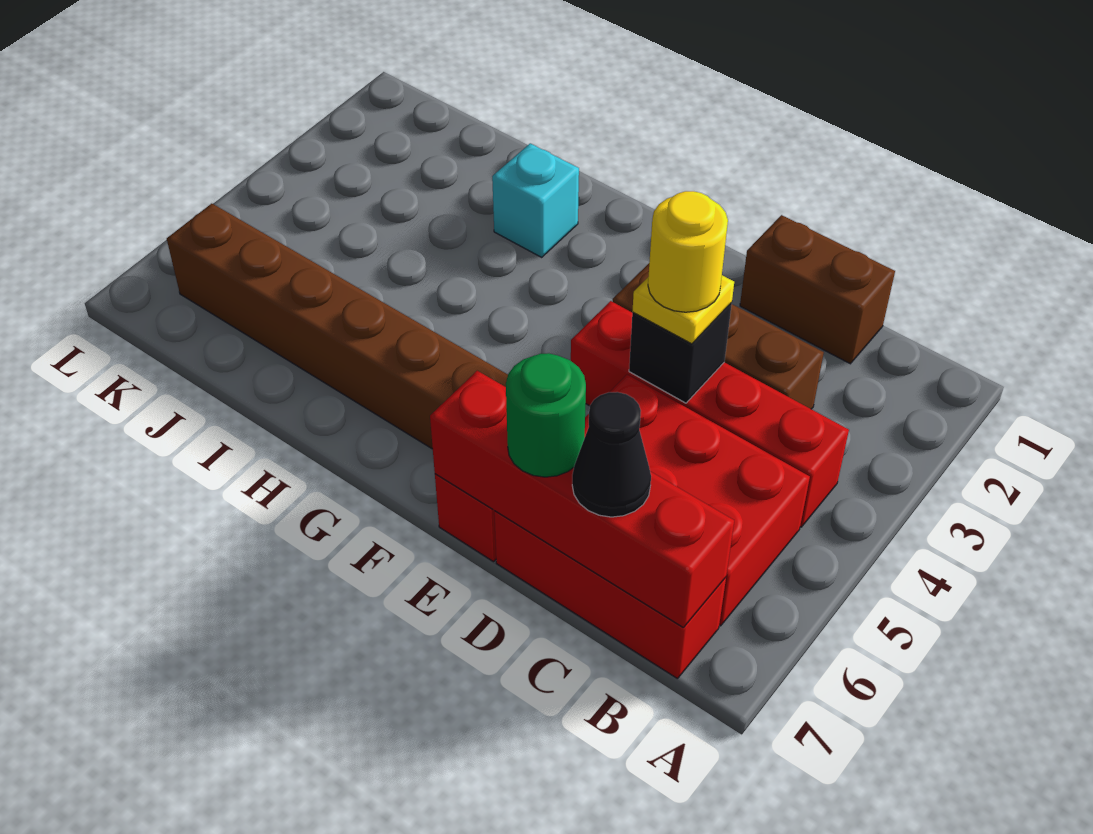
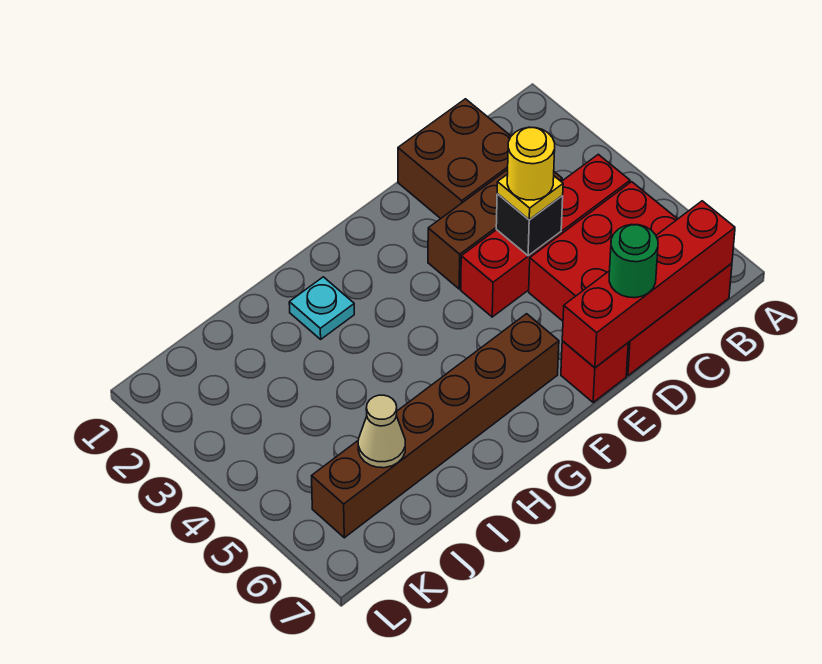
brown brick C1:D1 level 1 -> brown brick C1:D2 level 1
black cone C7 level 3 -> none
cyan brick H2 level 1 -> cyan plate H2 level 1
none -> tan cone J6 level 2

